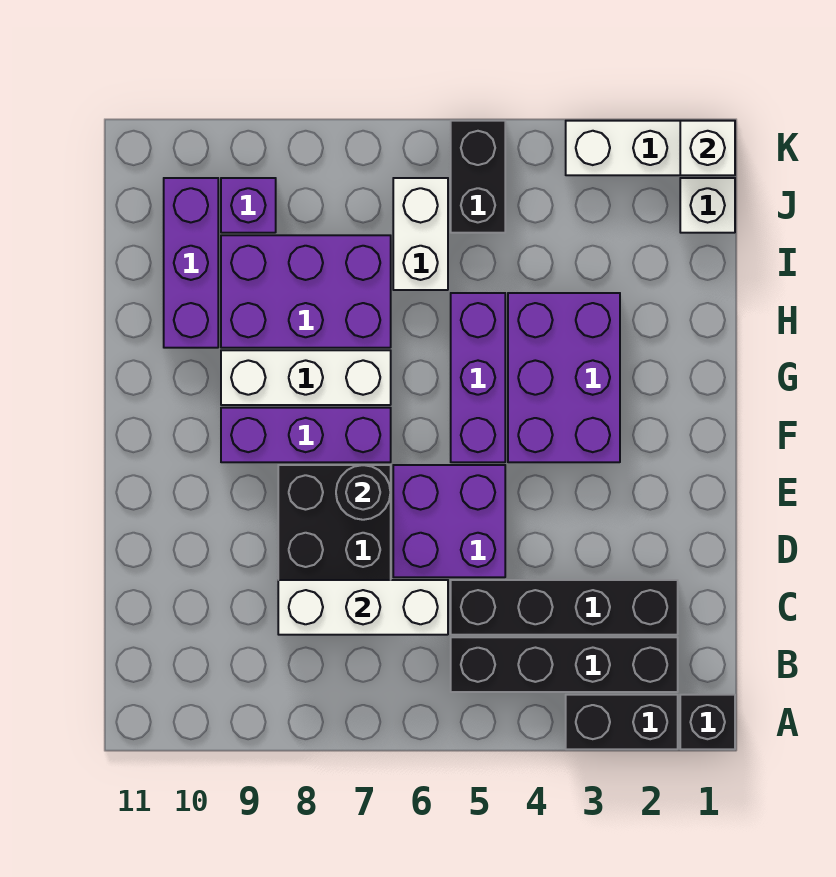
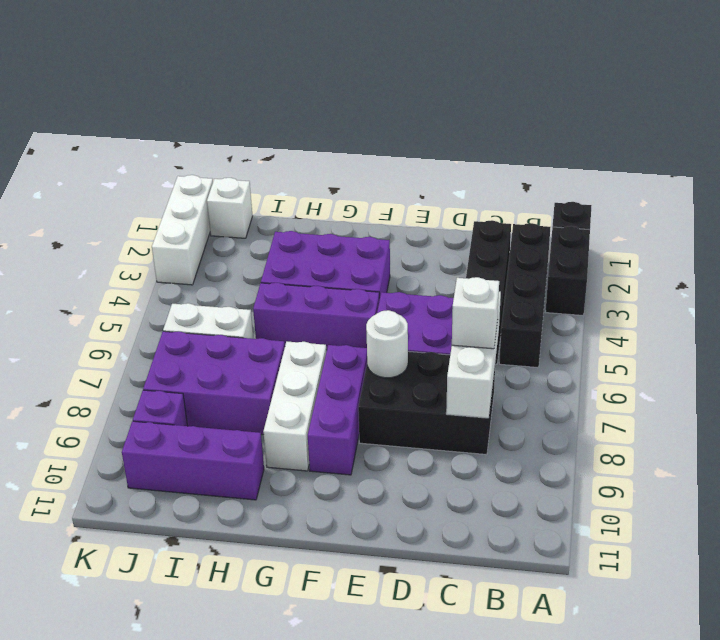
black round brick E7 level 2 -> white round brick E7 level 2
purple brick H7:I9 level 1 -> purple brick H7:J8 level 1
black brick J5:K5 level 1 -> none
white brick K1 level 2 -> white brick C7 level 3

